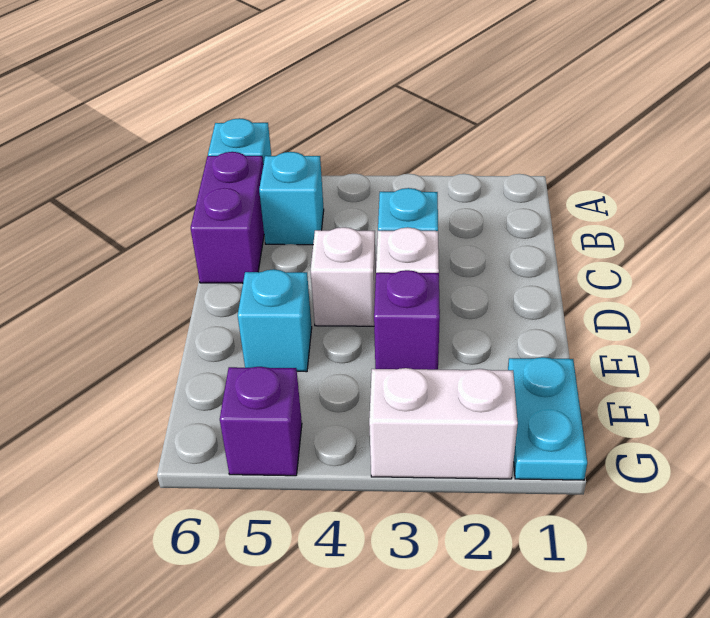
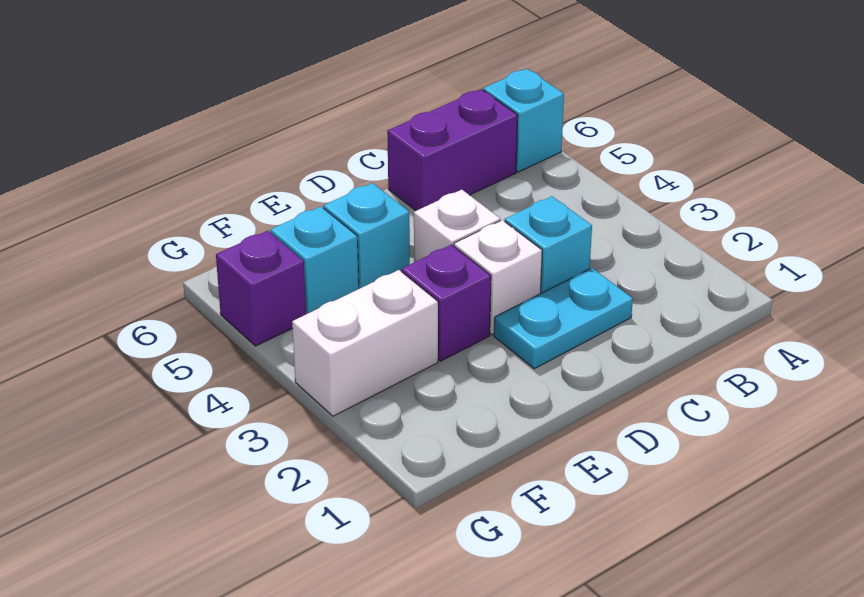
cyan brick B5 level 1 -> cyan brick F5 level 1
cyan plate F1:G1 level 1 -> cyan plate C2:D2 level 1
white brick G2:G3 level 1 -> white brick F3:G3 level 1

